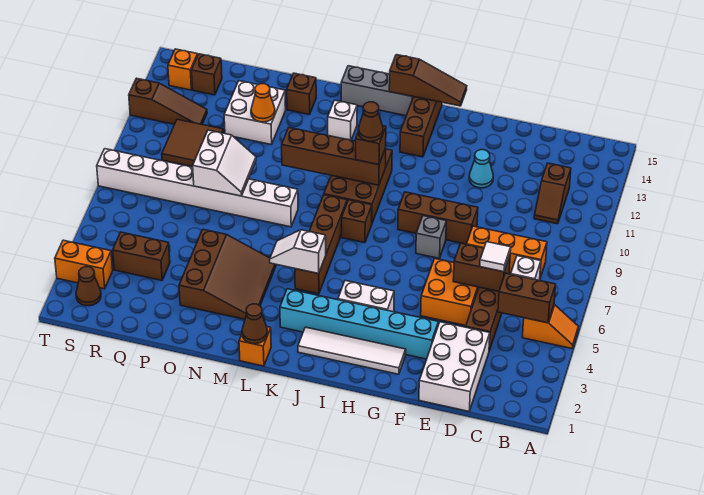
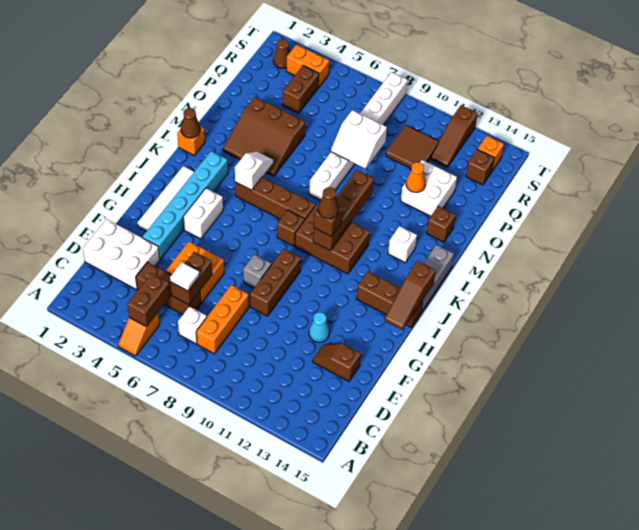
brown slope C11:C12 level 1 top 12 -> brown slope E13:E14 level 1 top 14
orange brick S3:T3 level 1 -> orange brick S3:S4 level 1

